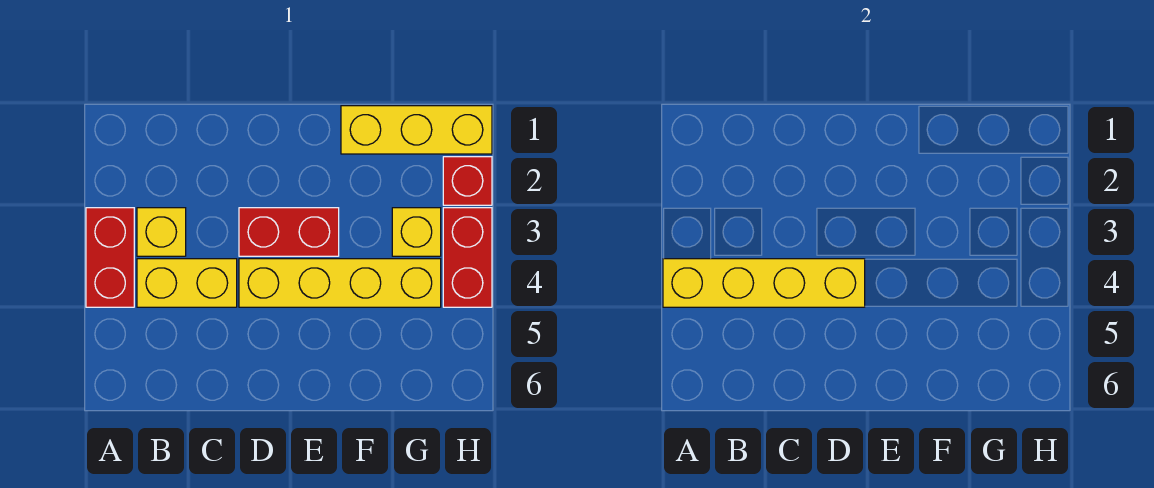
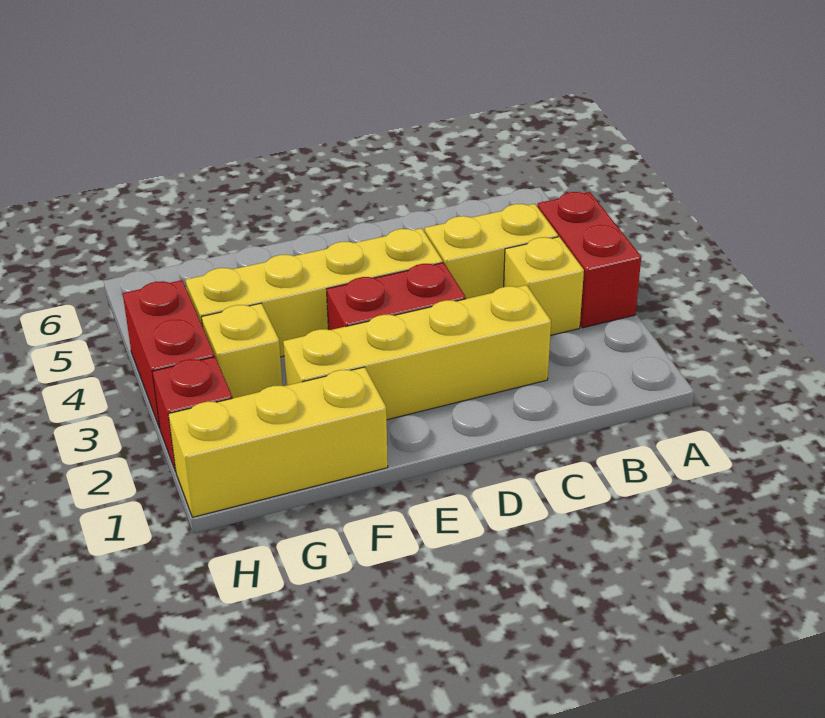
yellow brick A4:D4 level 2 -> yellow brick C2:F2 level 1

